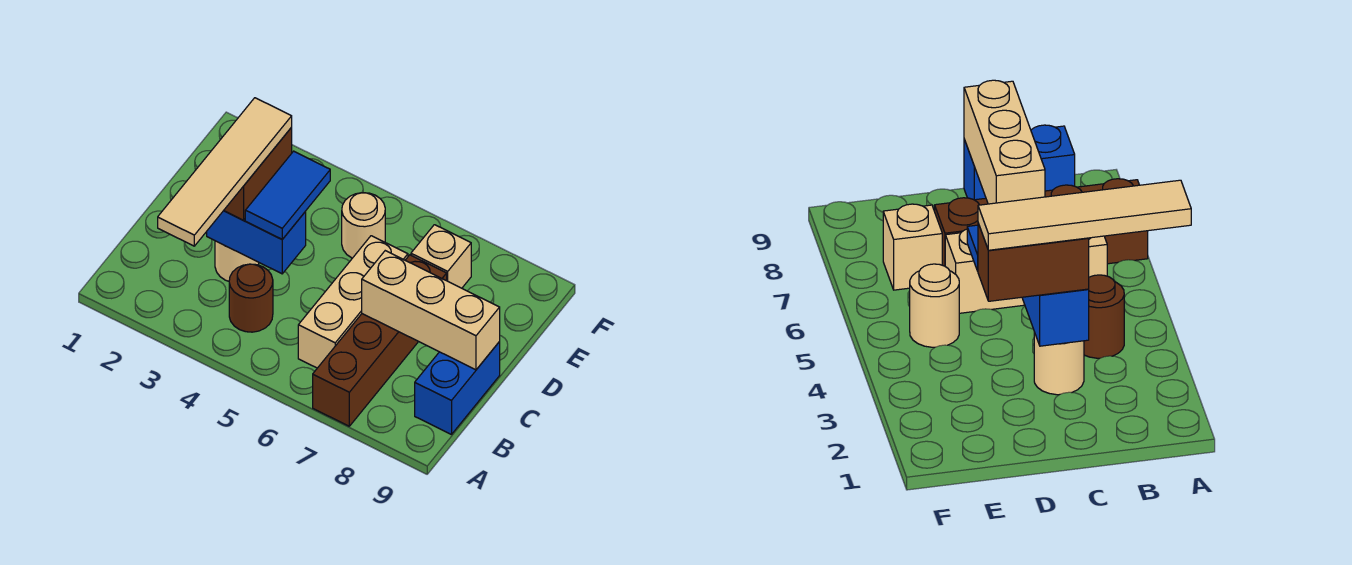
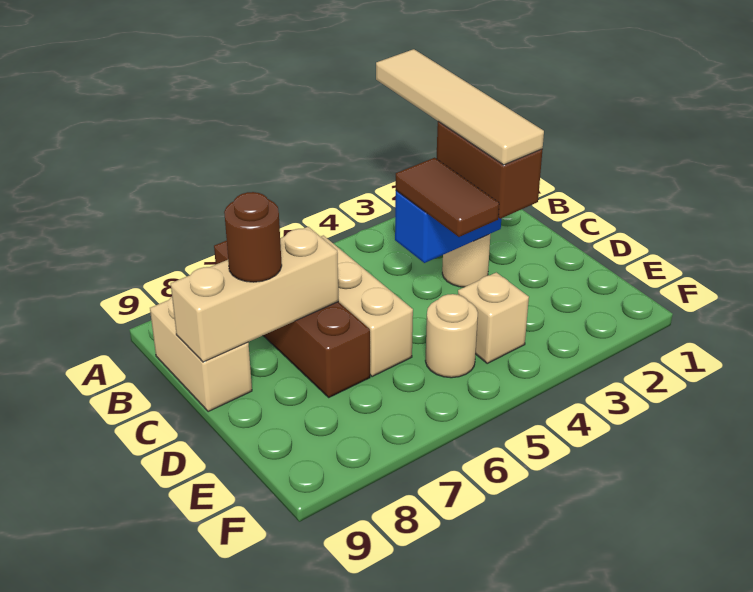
brown round brick B4 level 1 -> brown round brick C8 level 3
blue brick B9:C9 level 1 -> tan brick B9:C9 level 1
blue tile C4:D4 level 3 -> brown tile C4:D4 level 3
tan brick E7 level 1 -> tan brick E4 level 1

